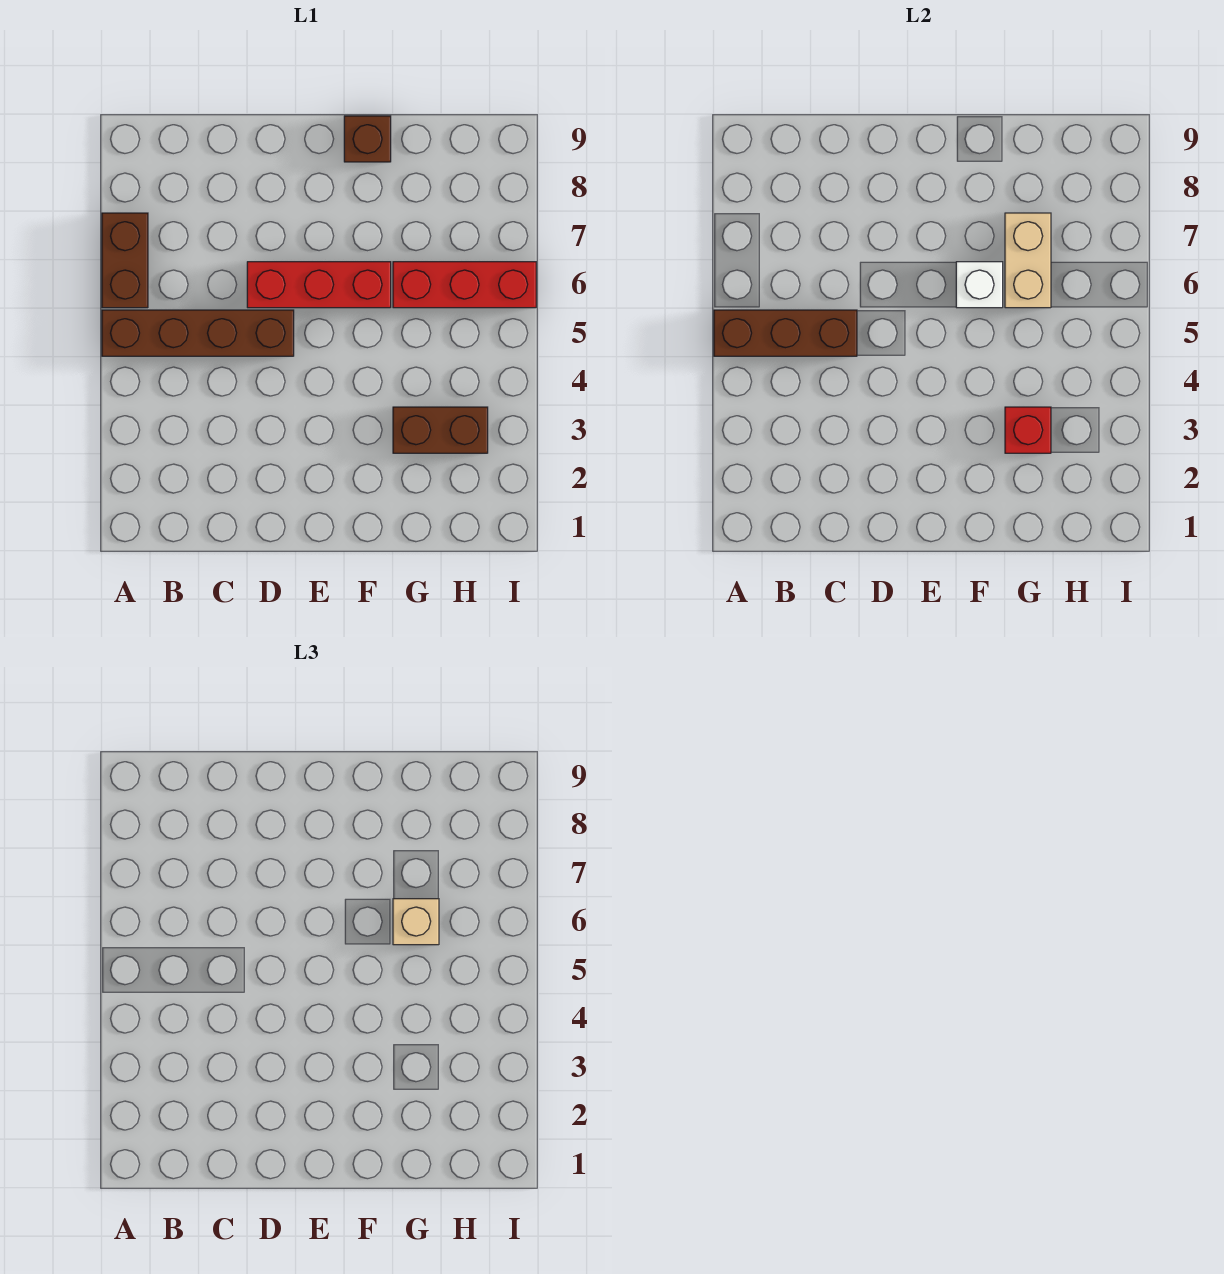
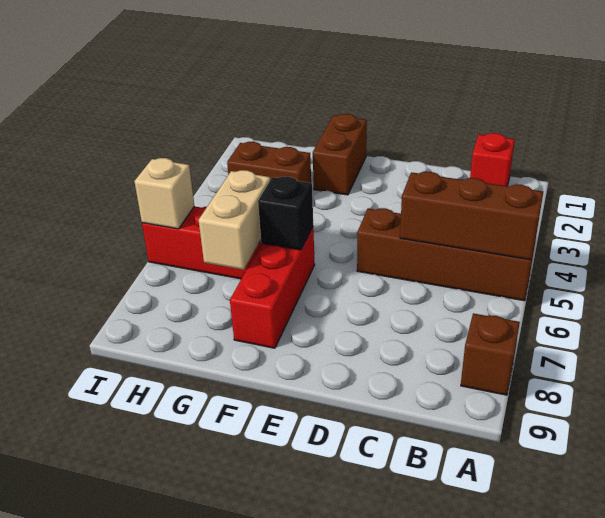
brown brick A6:A7 level 1 -> brown brick F1:F2 level 1
red brick D6:F6 level 1 -> red brick F6:F8 level 1
white brick F6 level 2 -> black brick F6 level 2
brown brick F9 level 1 -> brown brick A8 level 1
red brick G3 level 2 -> red brick B1 level 1
tan brick G6 level 3 -> tan brick I6 level 2

